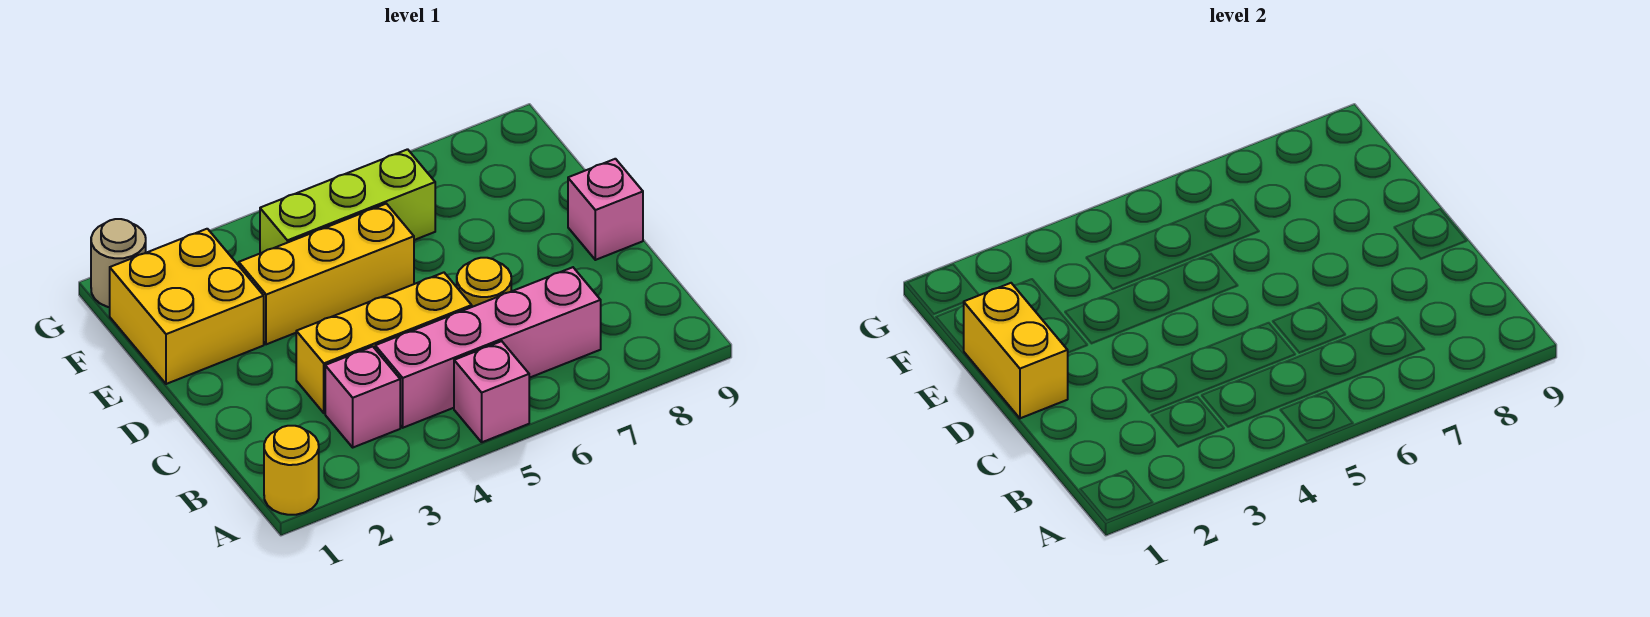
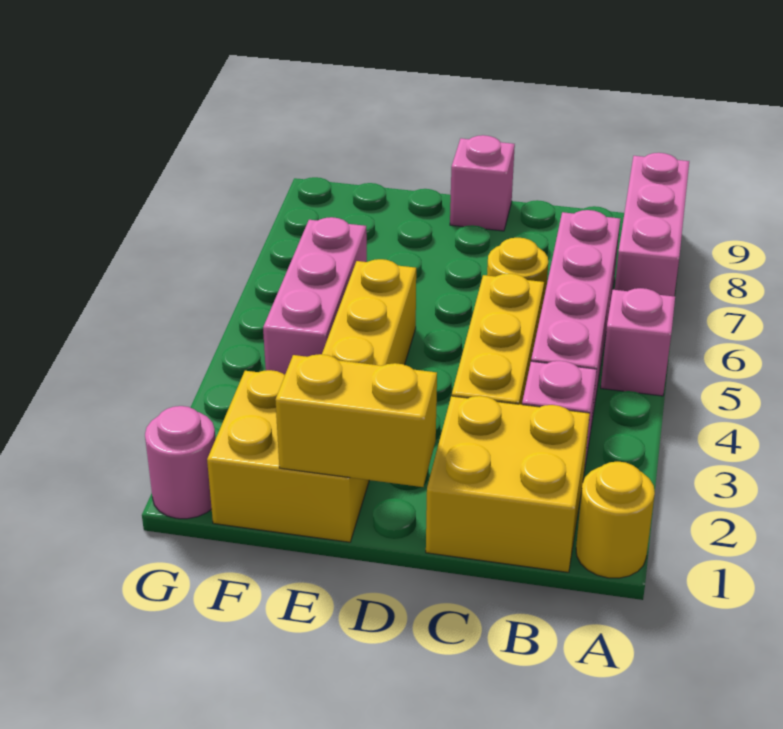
none -> pink brick A7:A9 level 1
none -> yellow brick B1:C2 level 1
lime brick F4:F6 level 1 -> pink brick F4:F6 level 1
tan round brick G1 level 1 -> pink round brick G1 level 1

